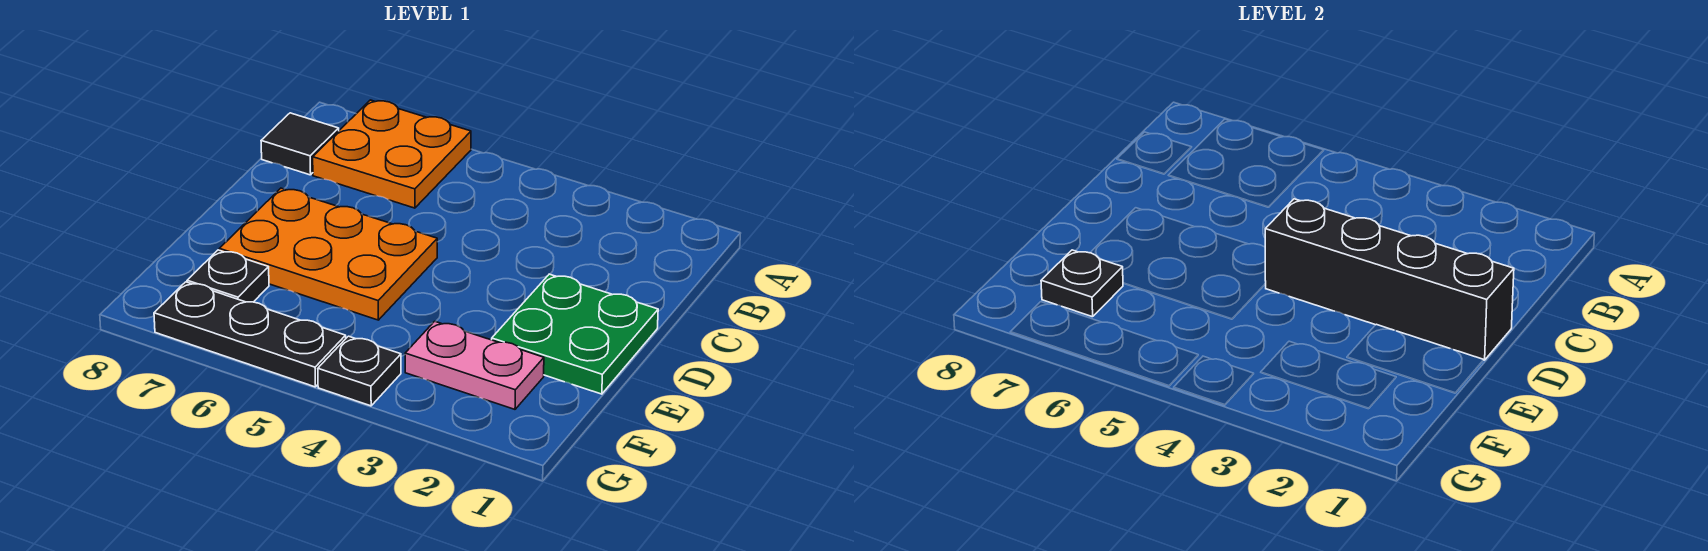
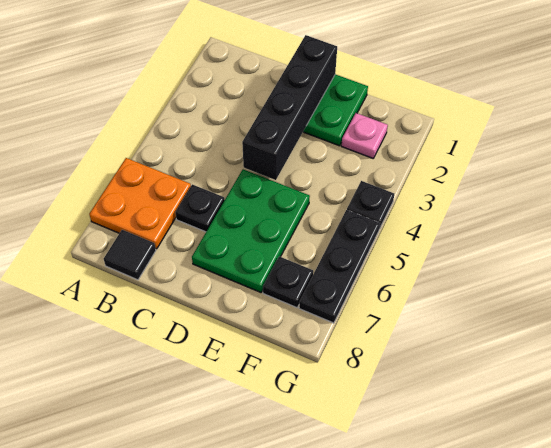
orange plate D5:E7 level 1 -> green plate D5:E7 level 1
pink plate F2:F3 level 1 -> pink plate F2 level 1
black plate F7 level 2 -> black plate C6 level 1

